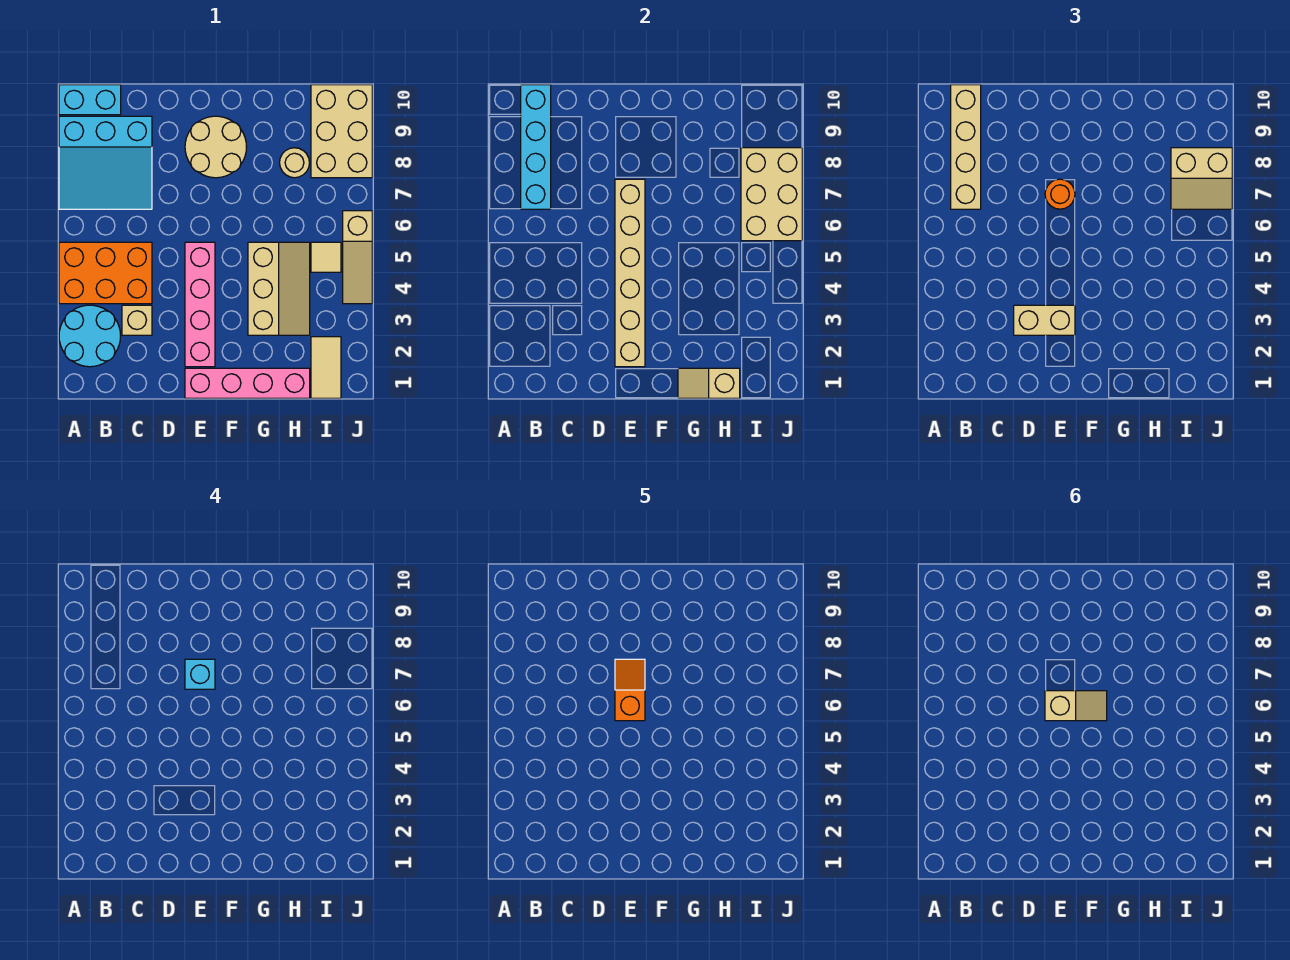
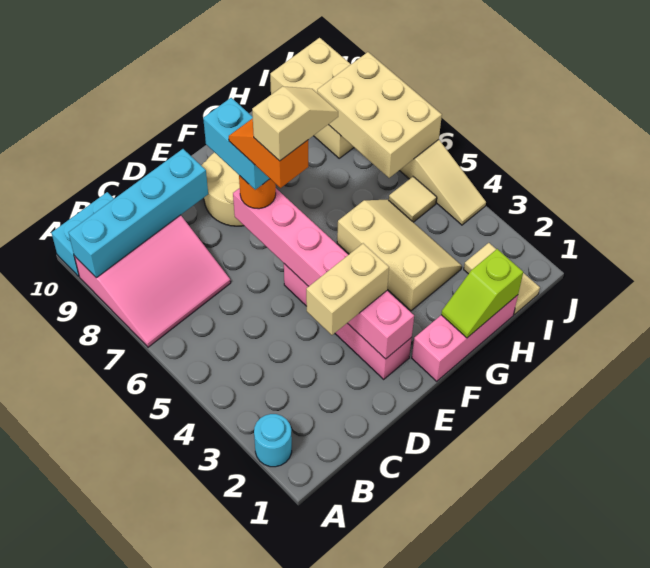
cyan round brick A2:B3 level 1 -> cyan round brick A2 level 1
orange brick A4:C5 level 1 -> none
cyan slope A7:C9 level 1 top 9 -> pink slope A7:C9 level 1 top 9
cyan brick B7:B10 level 2 -> cyan brick A9:D9 level 2
tan brick B7:B10 level 3 -> none
tan brick C3 level 1 -> none
pink brick E1:H1 level 1 -> pink brick F1:H1 level 1
tan brick E2:E7 level 2 -> pink brick E2:E7 level 2
cyan brick E7 level 4 -> cyan brick E7:E8 level 4
tan slope G1:H1 level 2 top H -> lime slope G1:H1 level 2 top H
tan round brick H8 level 1 -> none
tan slope I7:J8 level 3 top 8 -> none

